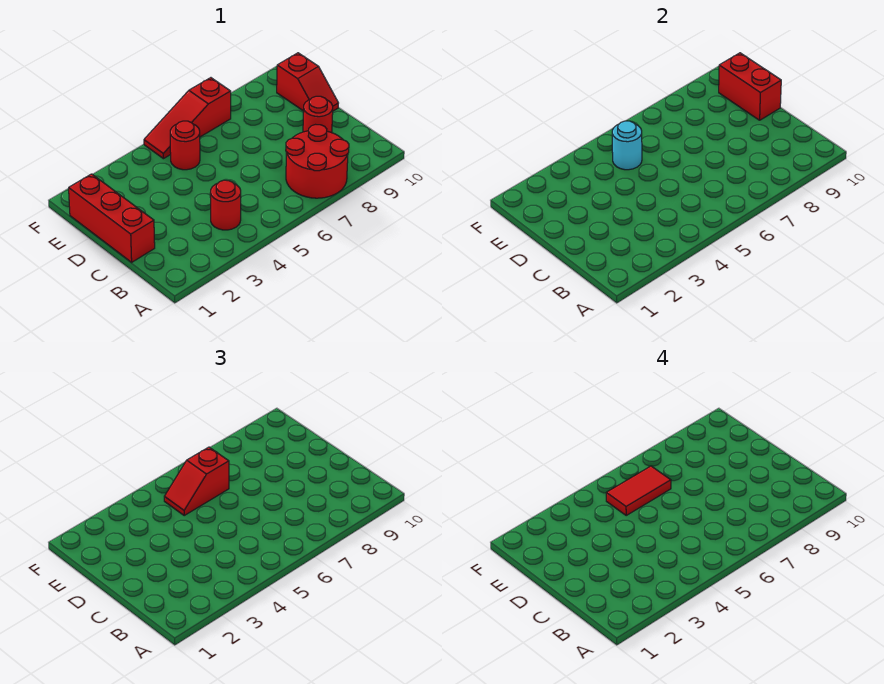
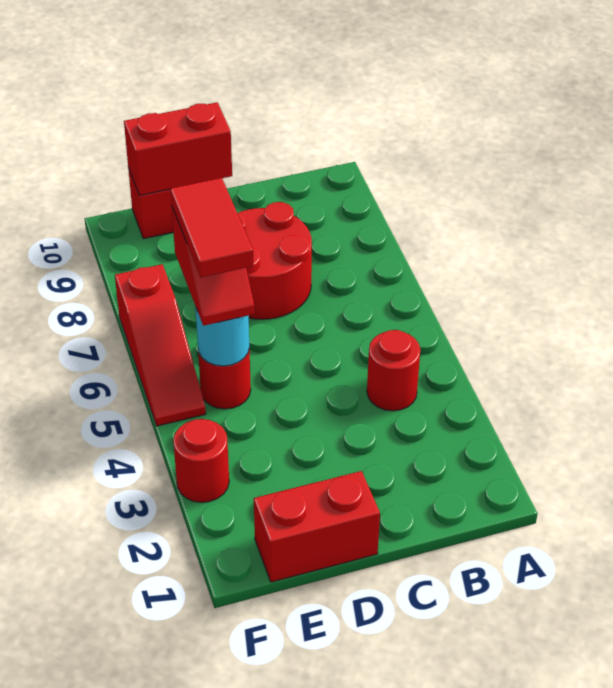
red round brick A7:B8 level 1 -> red round brick C7:D8 level 1
red brick C1:E1 level 1 -> red brick D1:E1 level 1
red round brick C9 level 1 -> red round brick F3 level 1

